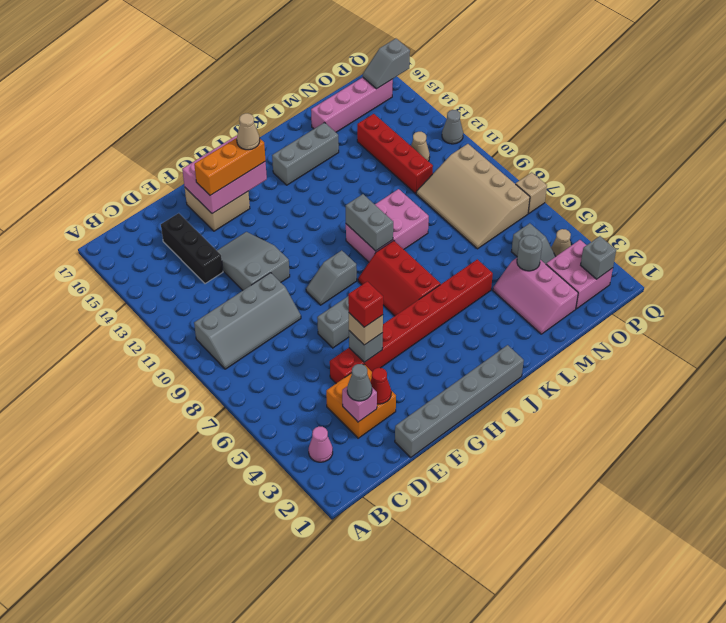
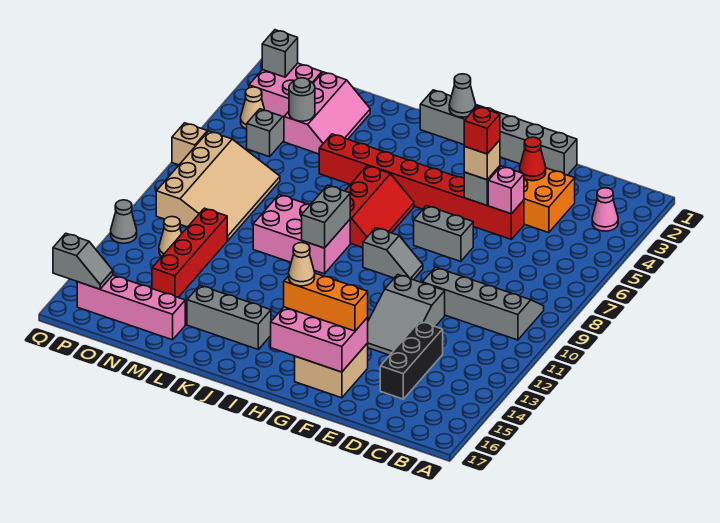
pink brick D3 level 2 -> pink brick E5 level 2
grey cone D3 level 3 -> grey cone I1 level 2

